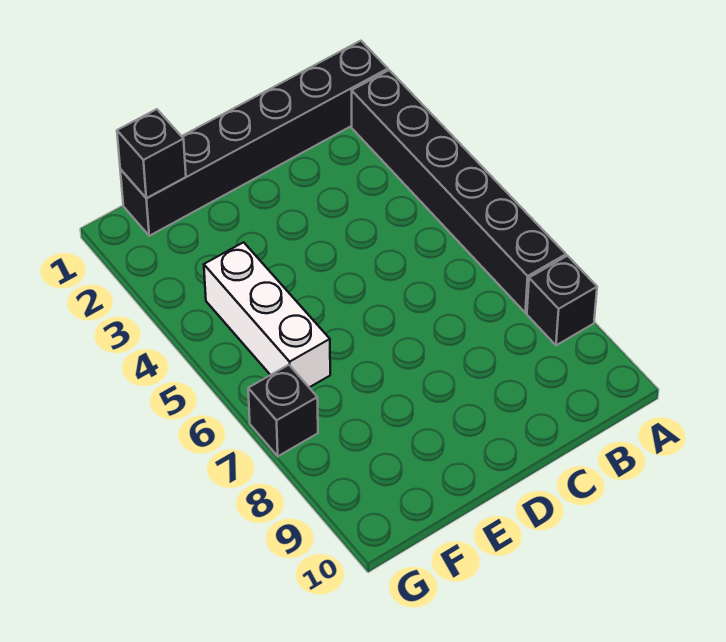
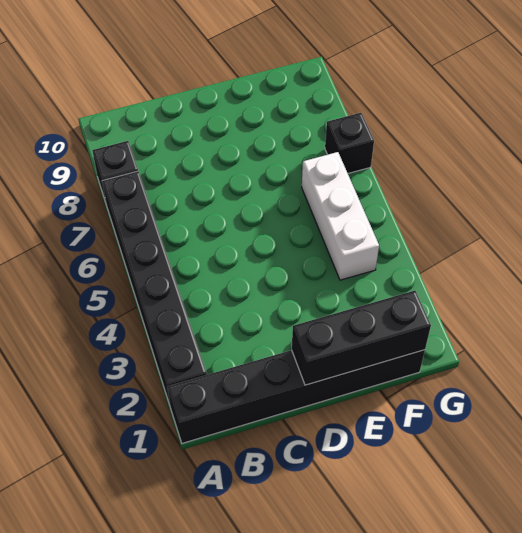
black brick F1 level 2 -> black brick D1:F1 level 2

